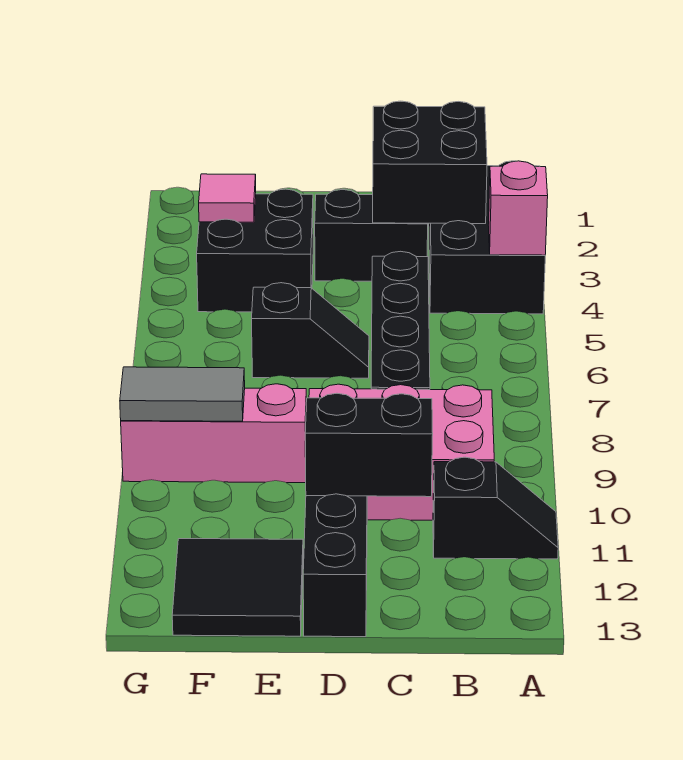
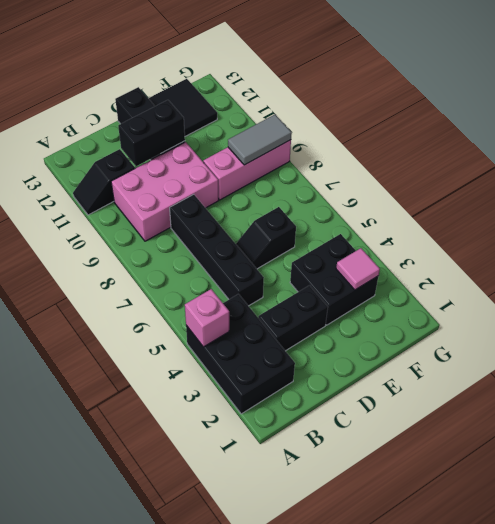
black brick B2:C3 level 2 -> none

